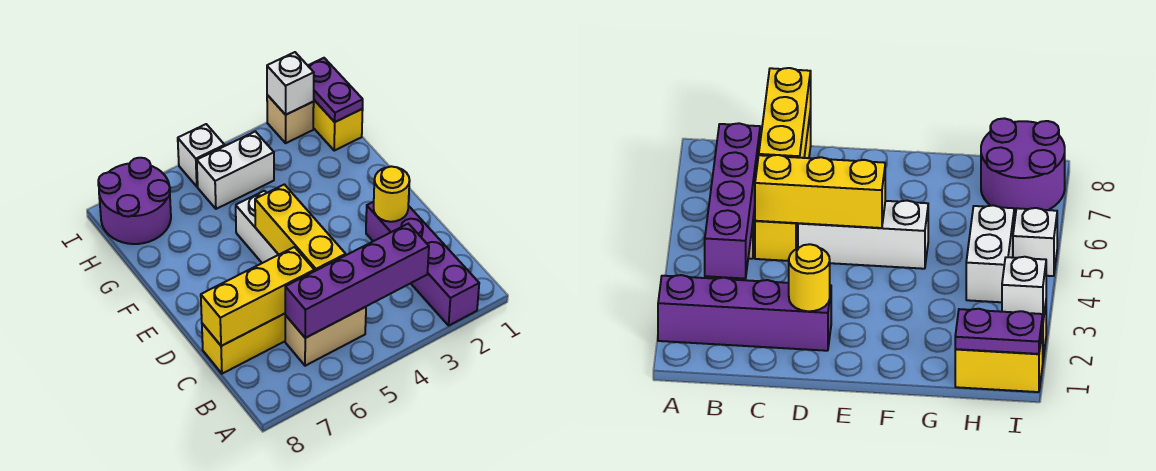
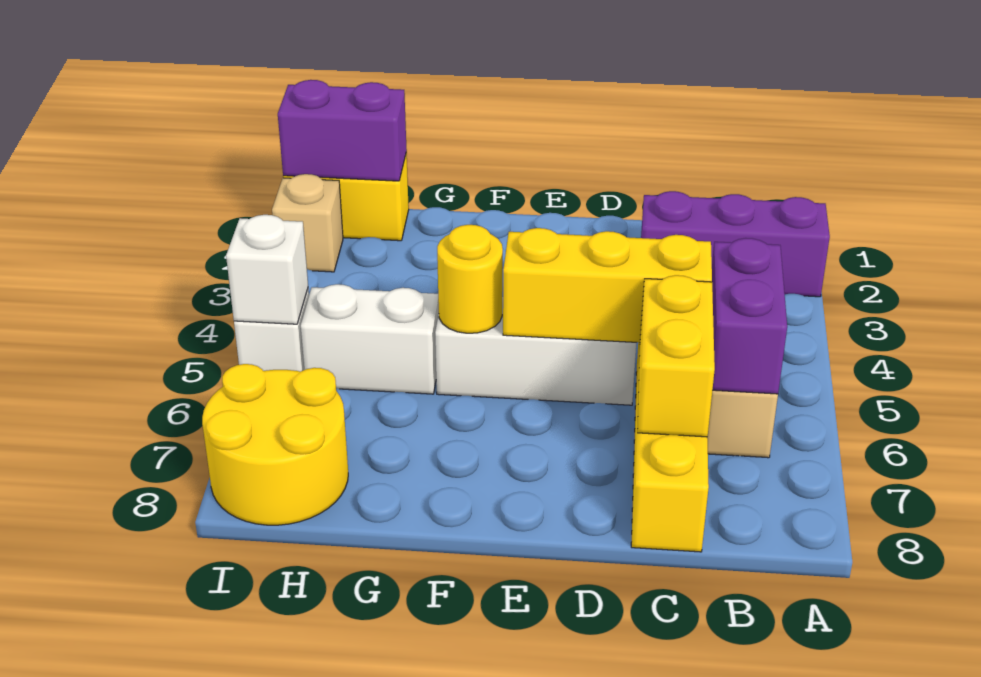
purple brick A2:D2 level 1 -> purple brick A2:C2 level 1
purple brick B3:B6 level 2 -> purple brick B5:B6 level 2
yellow brick C6:C8 level 2 -> yellow brick C6:C7 level 2
yellow round brick D2 level 2 -> yellow round brick F5 level 2
purple plate H1:I1 level 2 -> purple brick H1:I1 level 2
white brick H4:H5 level 1 -> white brick G5:H5 level 1
purple round brick H7:I8 level 1 -> yellow round brick H7:I8 level 1
white brick I2 level 2 -> white brick I5 level 2

